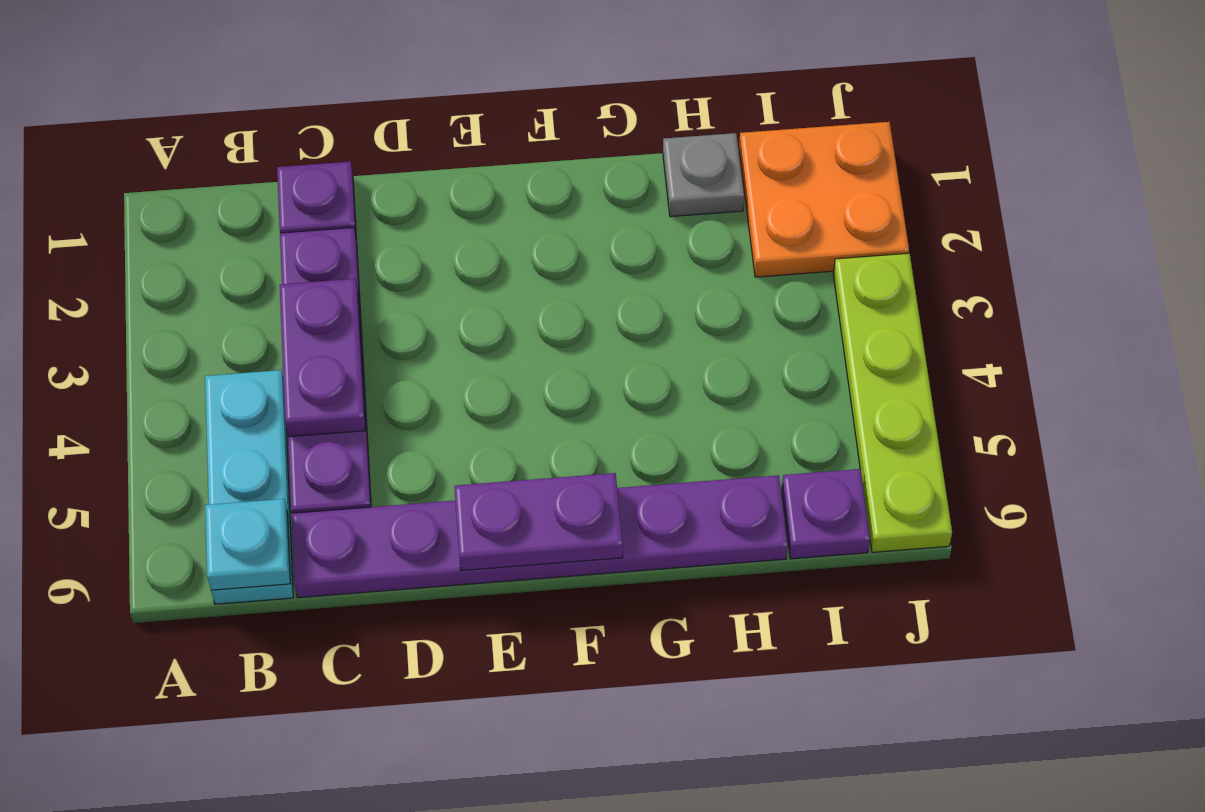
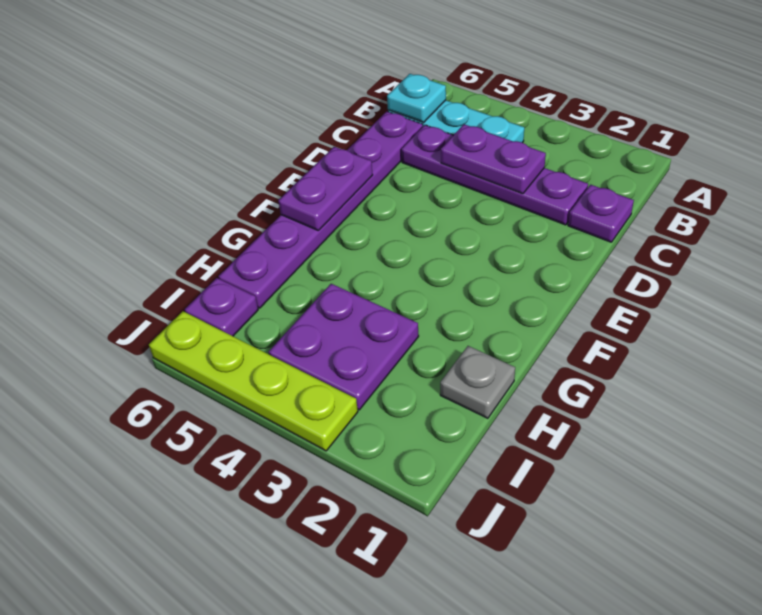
none -> purple plate H3:I4 level 1
orange plate I1:J2 level 1 -> none

